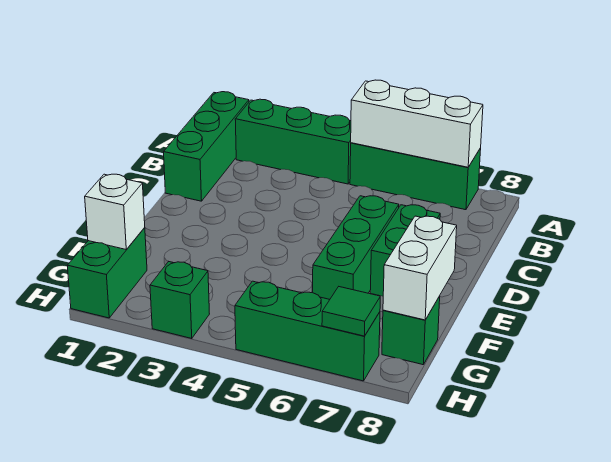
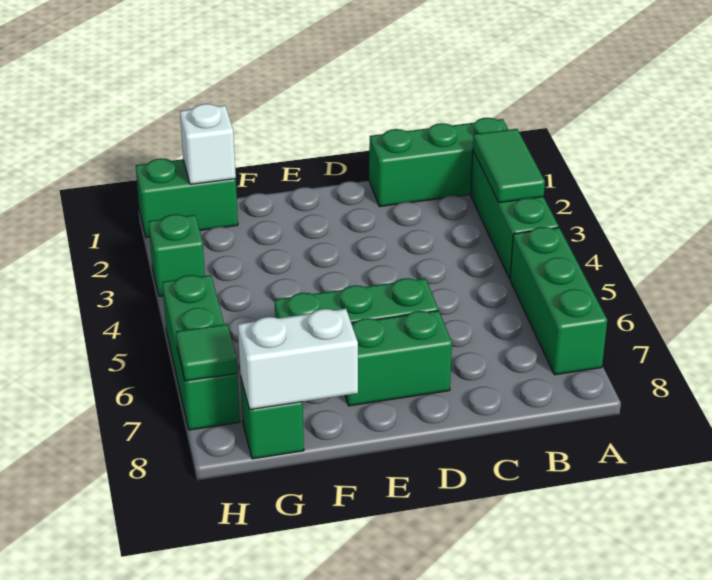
none -> green tile A2:A3 level 2
white brick A5:A7 level 2 -> none

